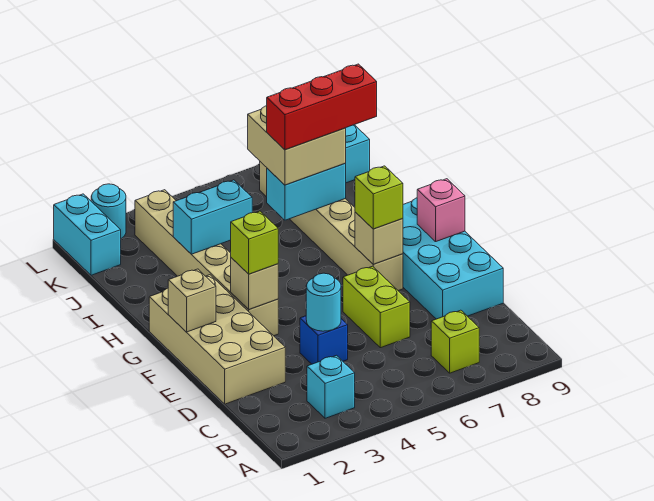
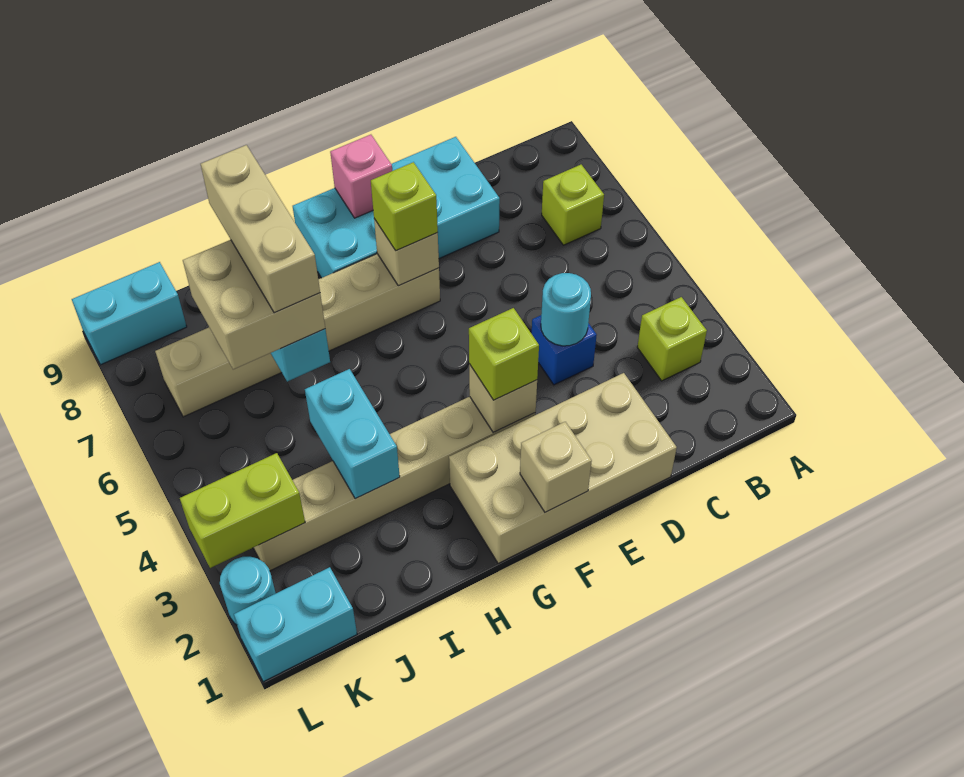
cyan brick B3 level 1 -> lime brick B3 level 1
lime brick D6:E6 level 1 -> lime brick K3:L3 level 2
red brick I6:I8 level 4 -> tan brick I6:I8 level 4

